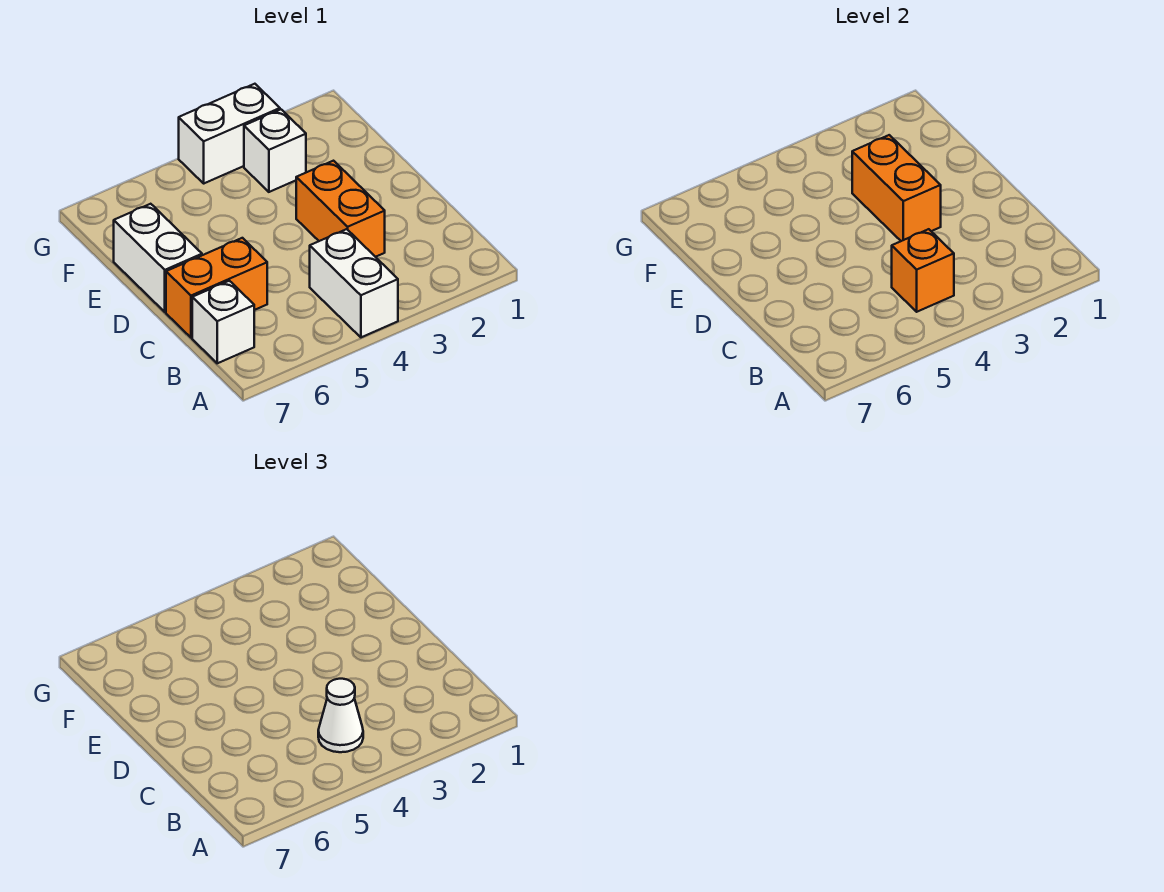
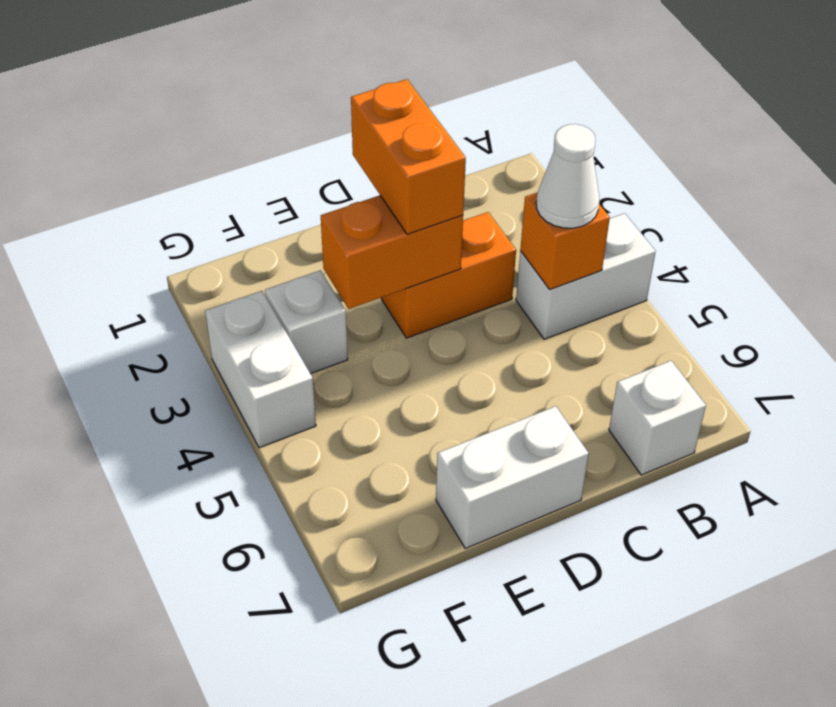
orange brick C6:C7 level 1 -> orange brick D2:D3 level 3

